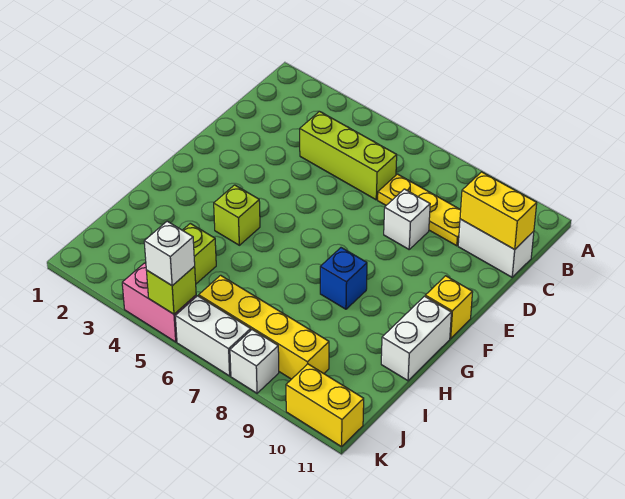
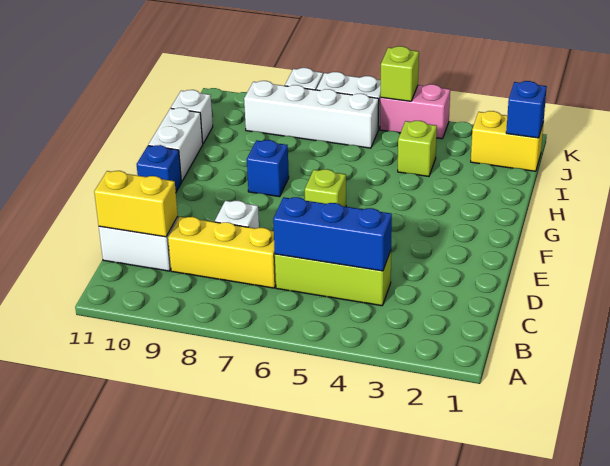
none -> blue brick C4:C6 level 2
yellow plate C7:C9 level 1 -> yellow brick C7:C9 level 1
yellow brick F11 level 1 -> blue brick F11 level 1
lime brick G4 level 1 -> lime brick F6 level 1
none -> blue brick J1 level 2
yellow brick J6:J9 level 1 -> white brick J6:J9 level 1
white brick K5 level 3 -> white brick I11 level 1
yellow brick K10:K11 level 1 -> yellow brick J1:J2 level 1

